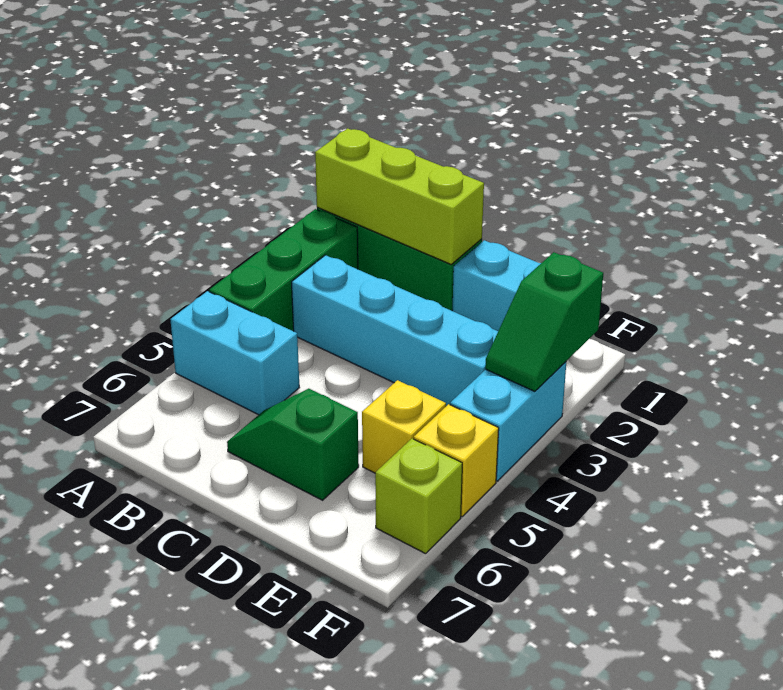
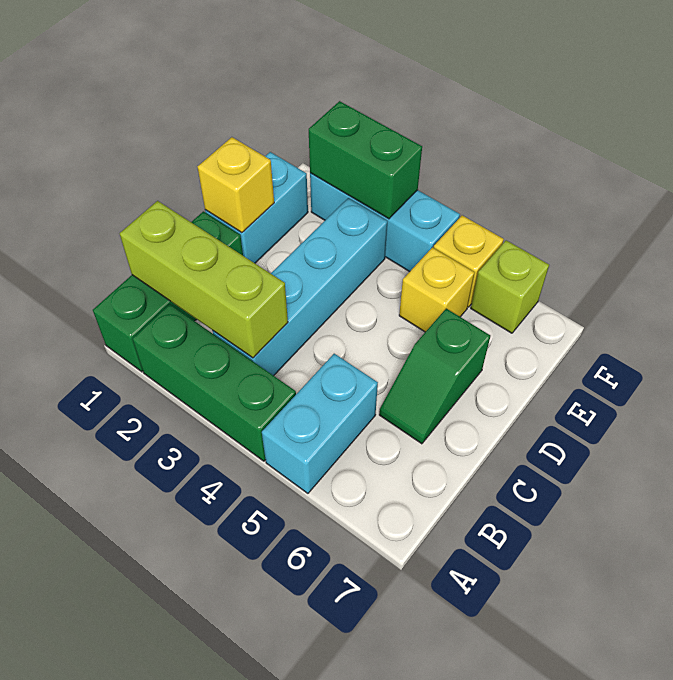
lime brick A1:C1 level 2 -> lime brick B1:B3 level 2
none -> yellow brick D1 level 2
green slope F2:F3 level 2 top 2 -> green brick F2:F3 level 2
cyan brick F3:F4 level 1 -> cyan brick F2:F4 level 1

